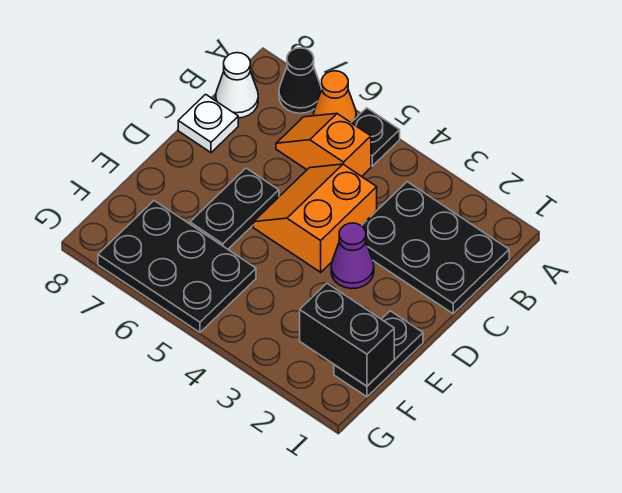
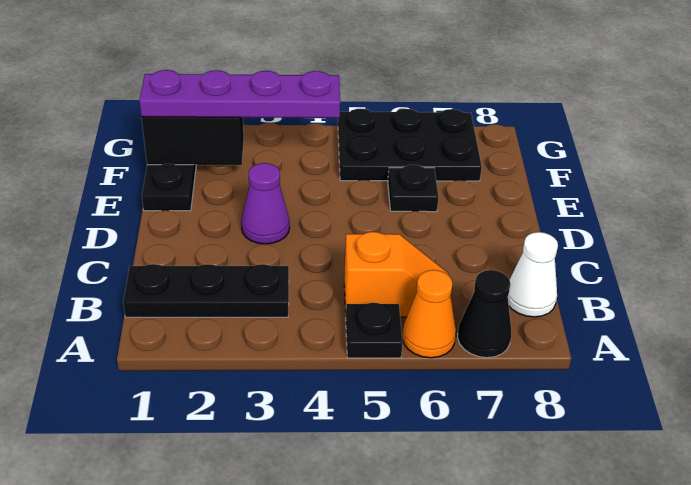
black plate B1:C3 level 1 -> black plate B1:B3 level 1
orange slope C4:D5 level 1 top 4 -> none
white plate C8 level 1 -> none
black plate D6:E6 level 1 -> black plate E6 level 1
none -> purple plate F1:F4 level 3

